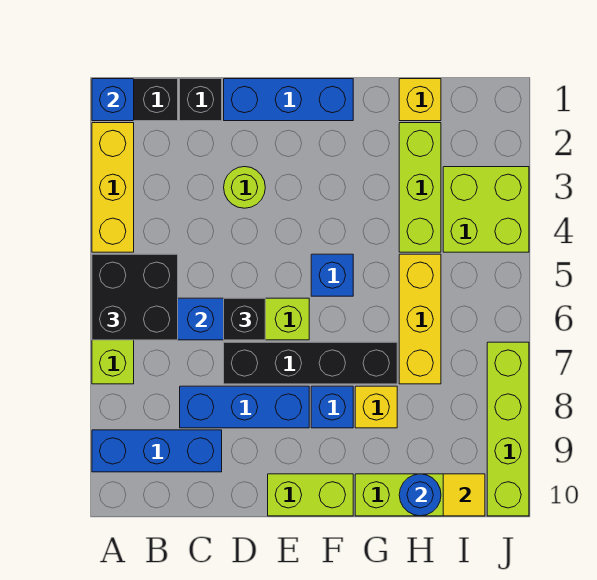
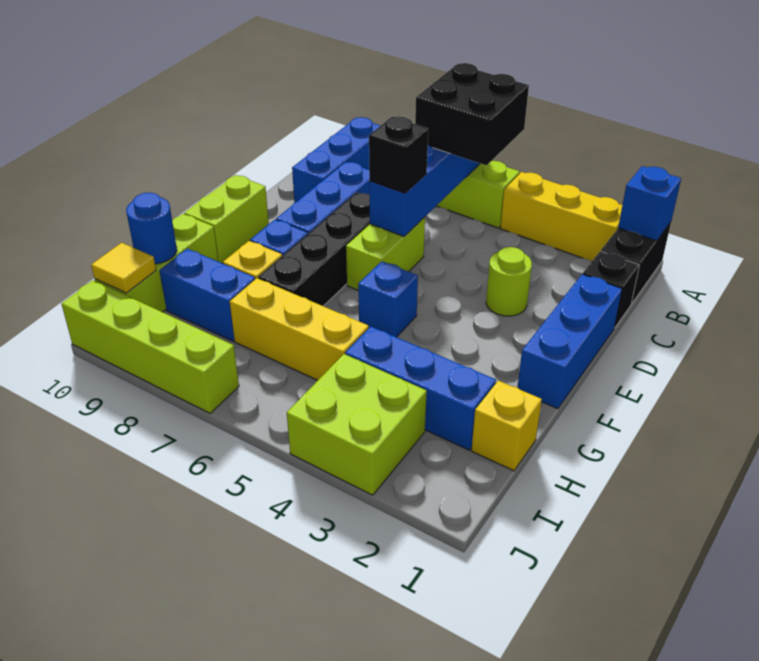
lime brick H2:H4 level 1 -> blue brick H2:H4 level 1
none -> blue brick H8:H9 level 1

